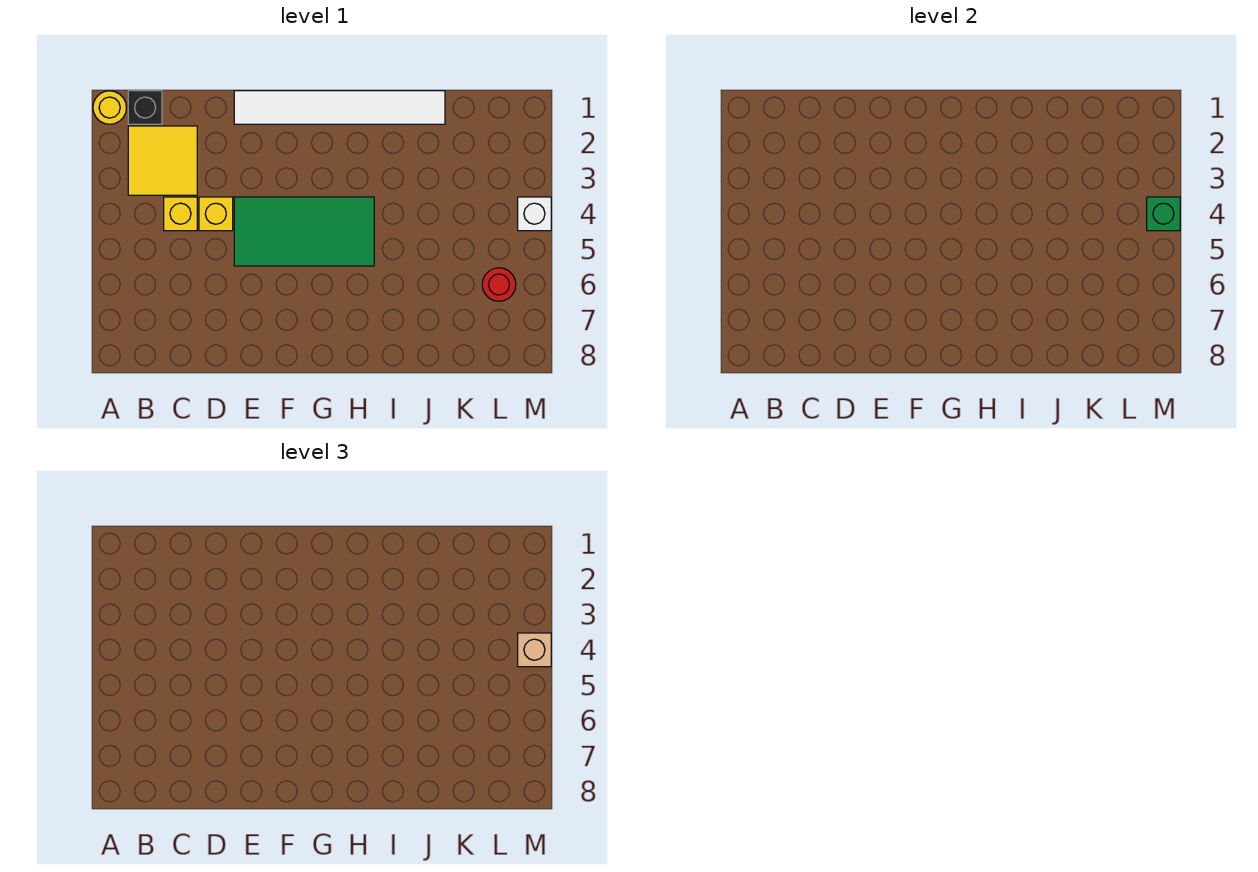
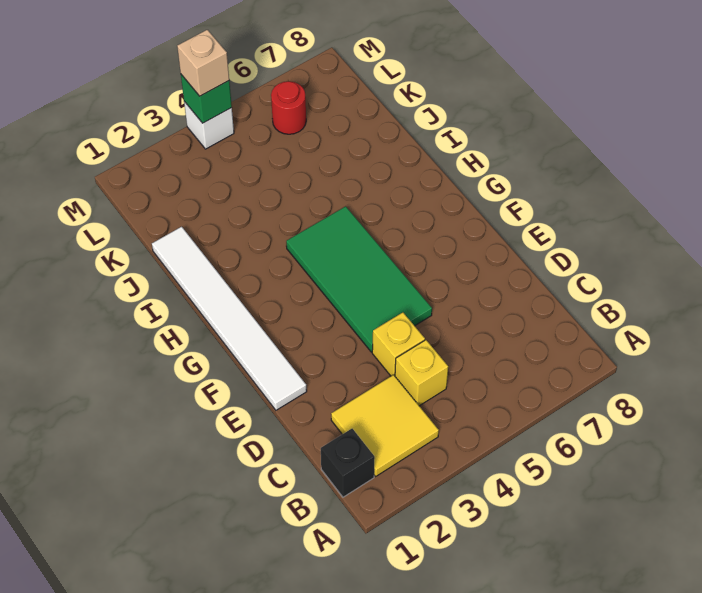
yellow round brick A1 level 1 -> none

